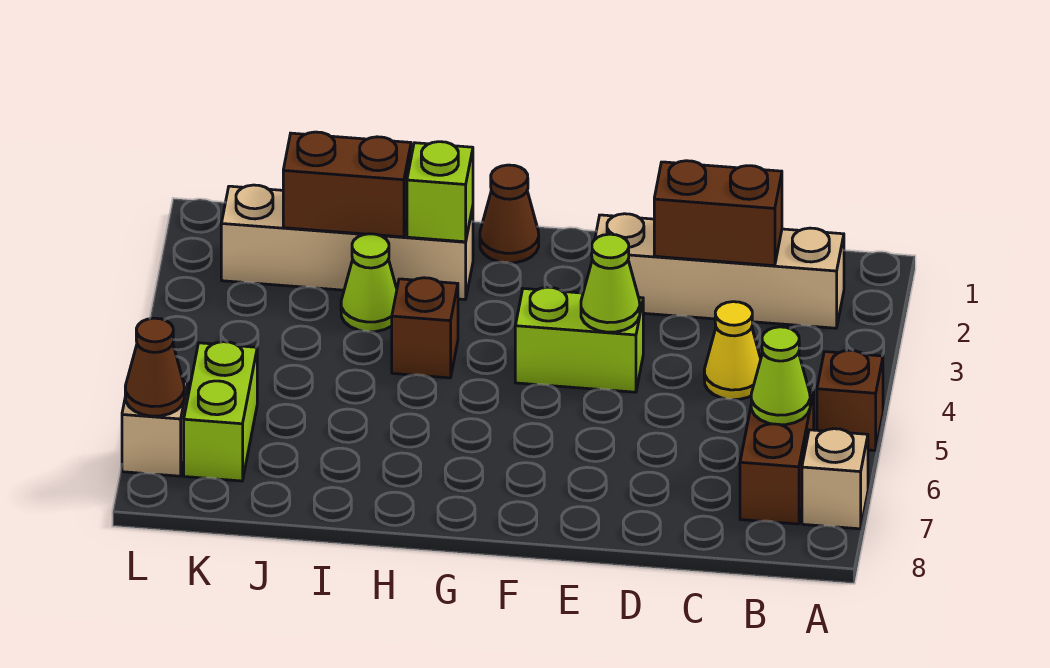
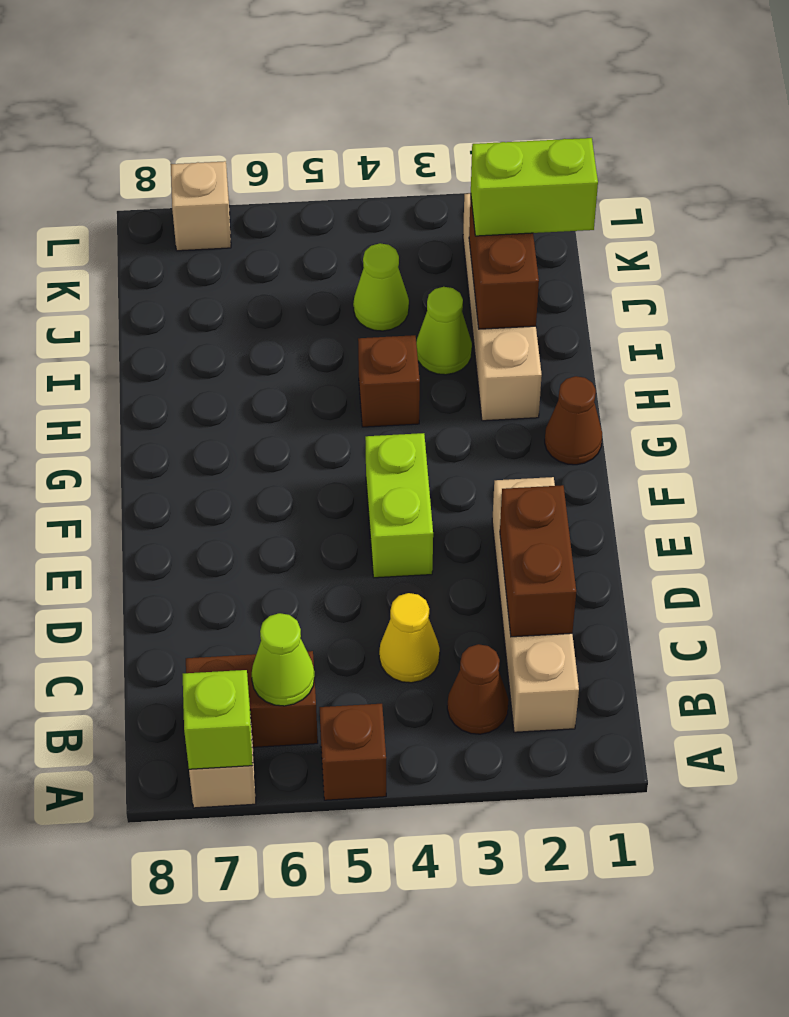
lime cone E4 level 2 -> lime cone J4 level 1
lime brick H2 level 2 -> lime brick A7 level 2
lime brick K6:K7 level 1 -> lime brick J1:J2 level 3
brown cone L7 level 2 -> brown cone B3 level 1

